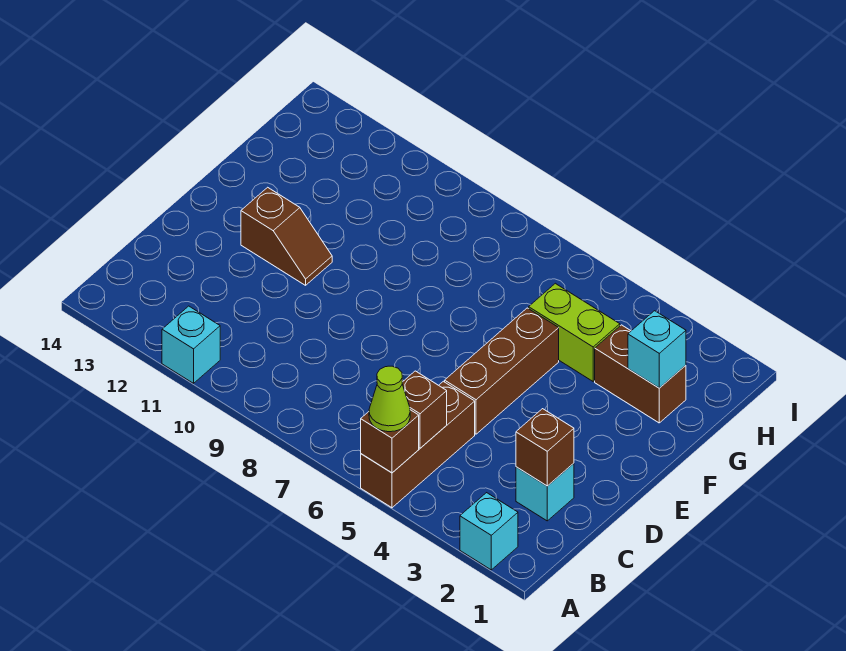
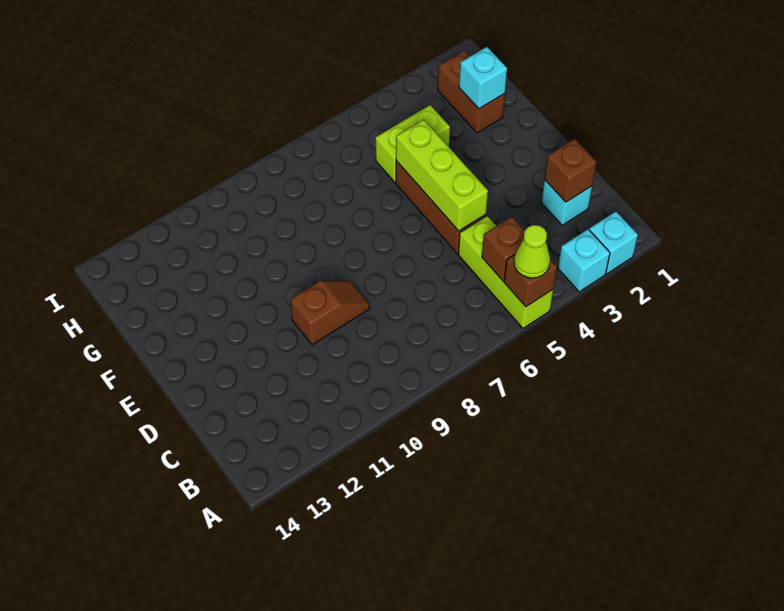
brown brick A5:C5 level 1 -> lime brick A5:C5 level 1
cyan brick A11 level 1 -> cyan brick A3 level 1
none -> lime brick D5:F5 level 2
brown slope E11:E12 level 1 top 12 -> brown slope D9:D10 level 1 top 10
brown brick G2:G3 level 1 -> brown brick G2:H2 level 1

